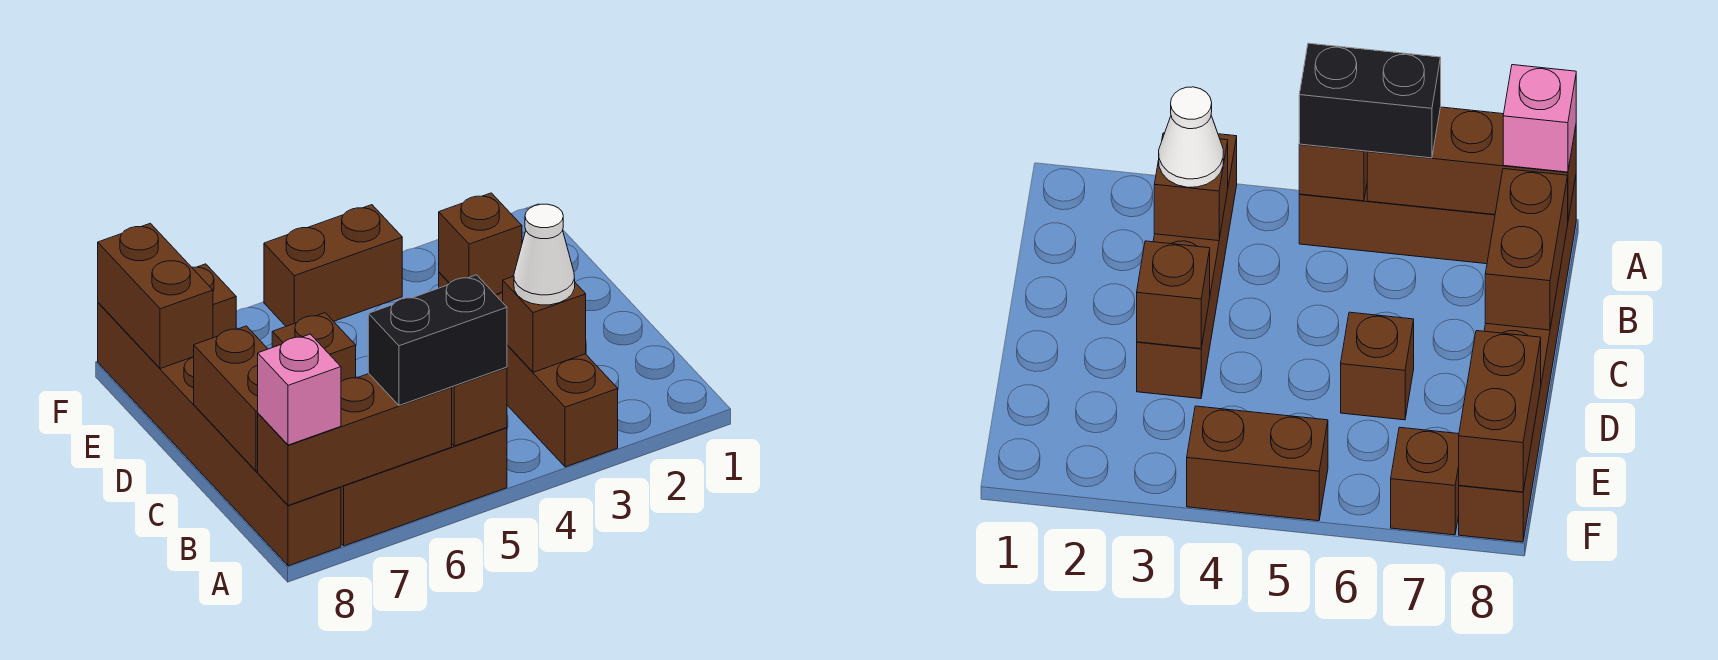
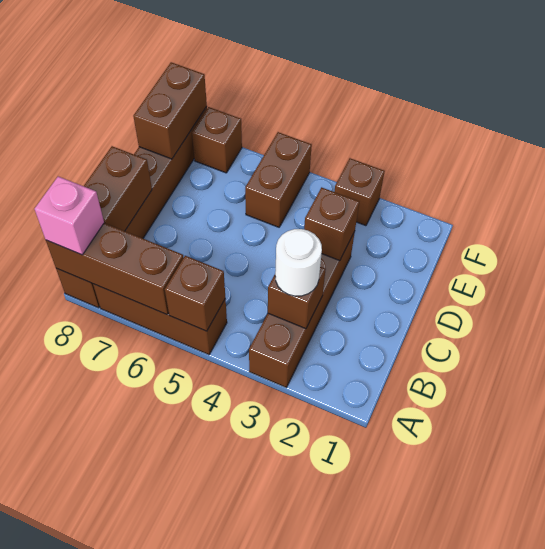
black brick A5:A6 level 3 -> none
white cone B3 level 3 -> white round brick B3 level 3
brown brick D6 level 1 -> brown brick F3 level 1
brown brick F4:F5 level 1 -> brown brick E5:F5 level 1

